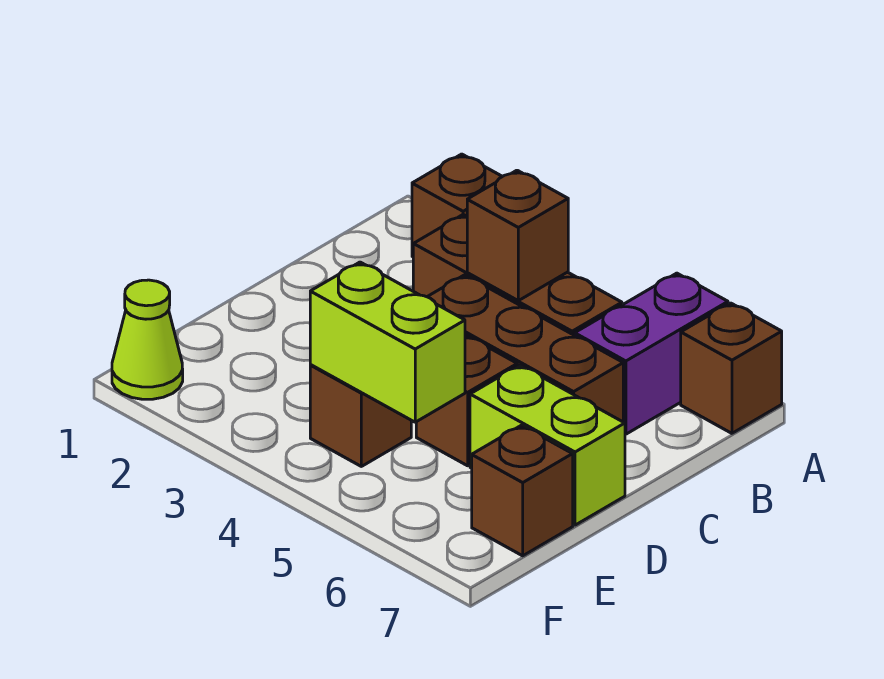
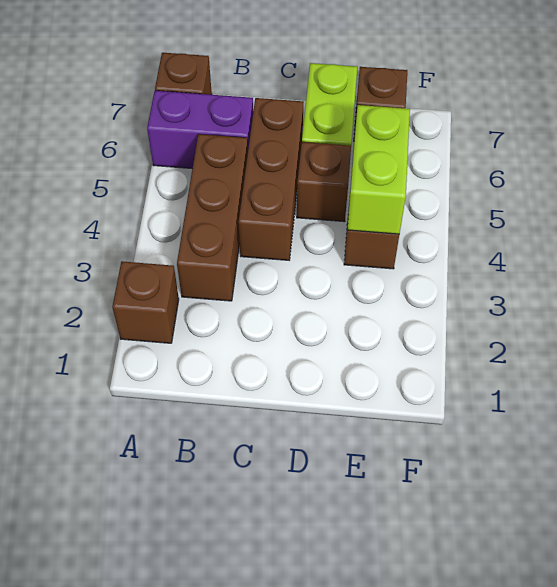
brown brick B4 level 2 -> none
lime cone F1 level 1 -> none

